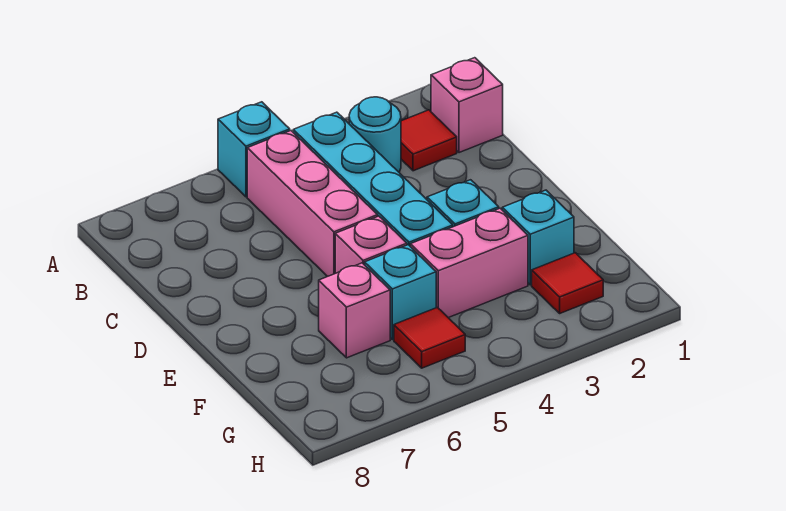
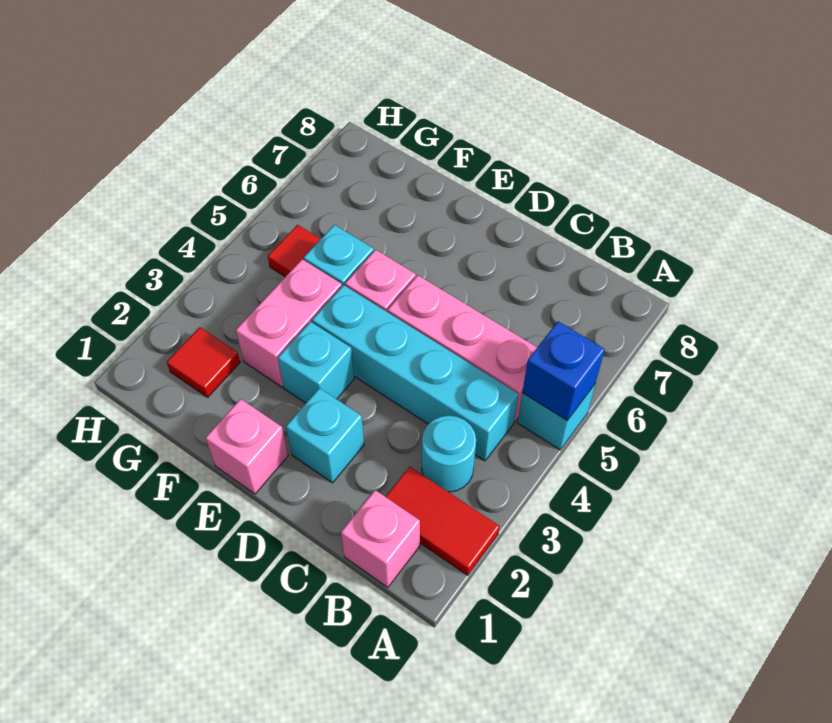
none -> blue brick A5 level 2
red tile B2 level 1 -> red tile A2:B2 level 1
cyan brick F2 level 1 -> cyan brick D2 level 1
pink brick F6 level 1 -> pink brick E1 level 1

